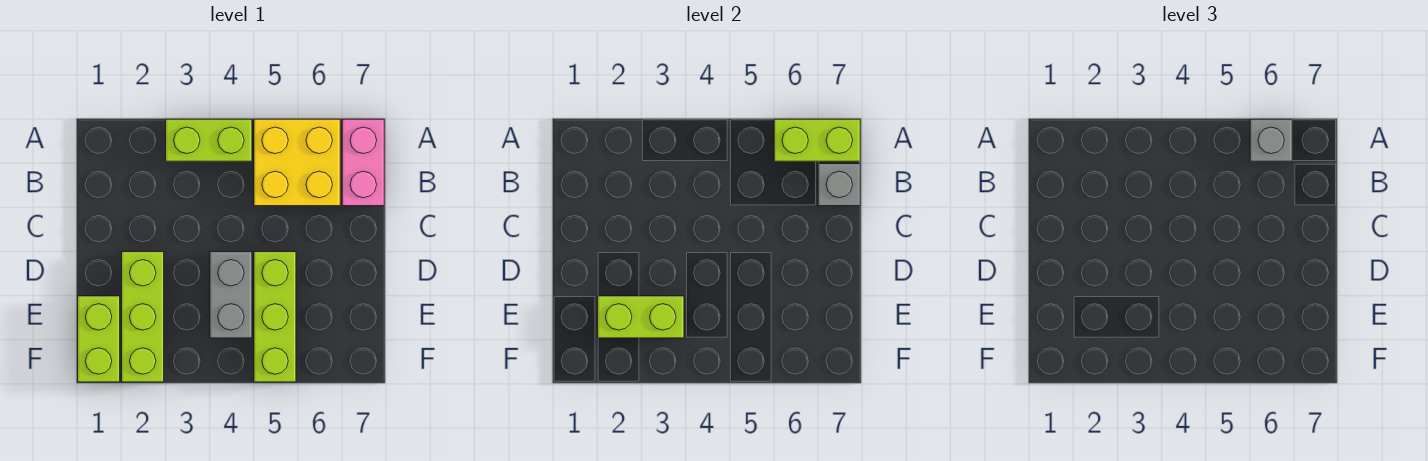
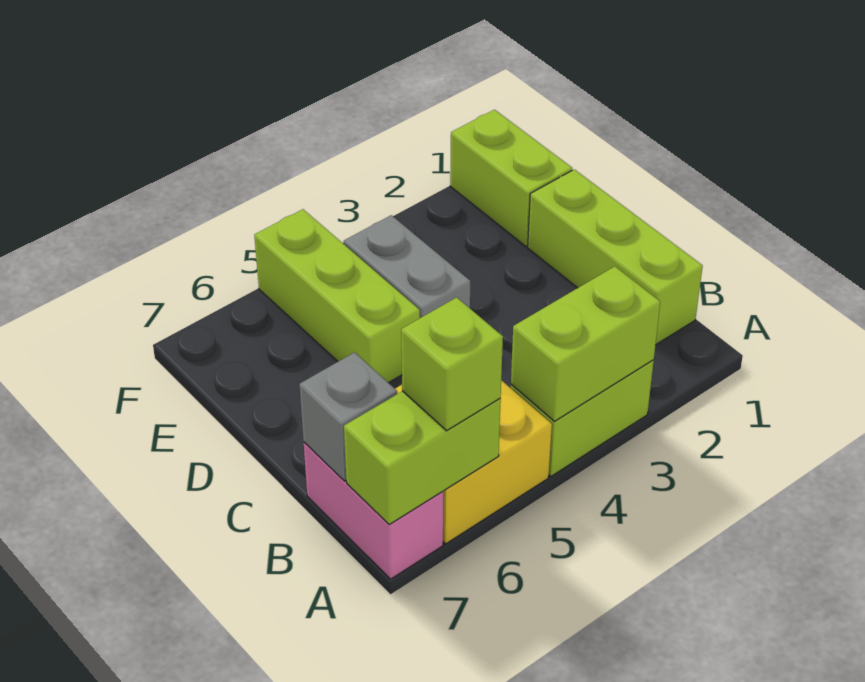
grey brick A6 level 3 -> lime brick A6 level 3
lime brick D2:F2 level 1 -> lime brick B1:D1 level 1
lime brick E2:E3 level 2 -> lime brick A3:A4 level 2

